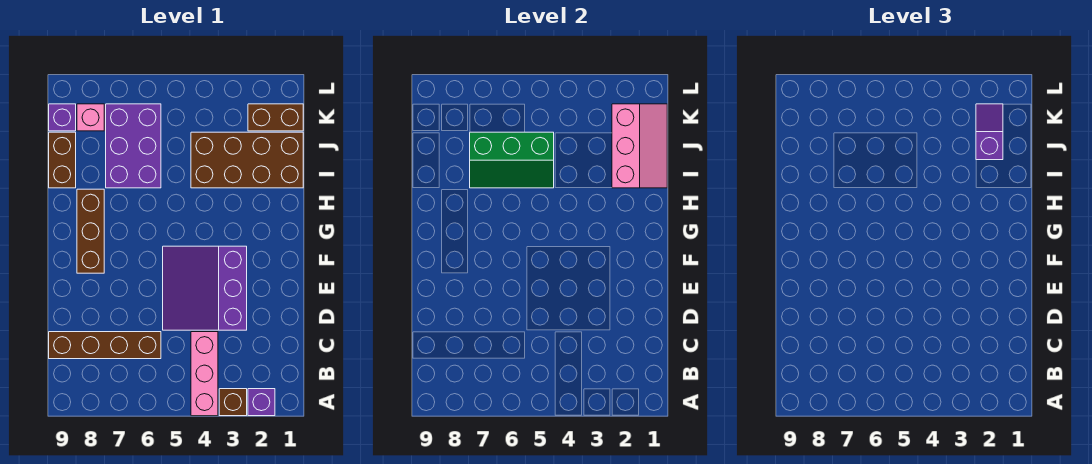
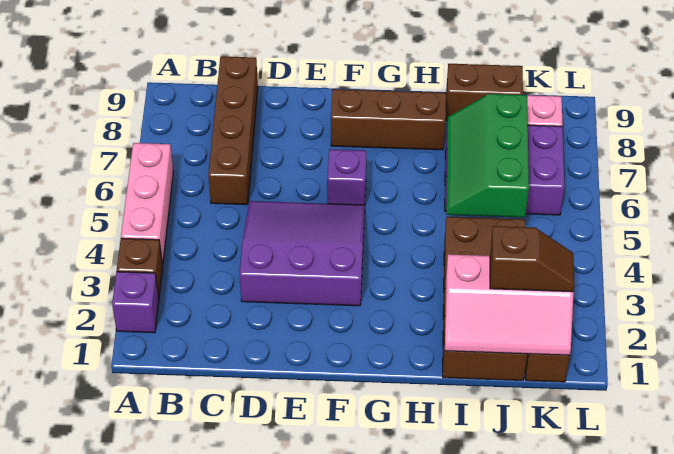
pink brick A4:C4 level 1 -> pink brick A4:A6 level 1
purple slope J2:K2 level 3 top J -> brown slope J2:K2 level 3 top J
purple brick K9 level 1 -> purple brick F6 level 1

